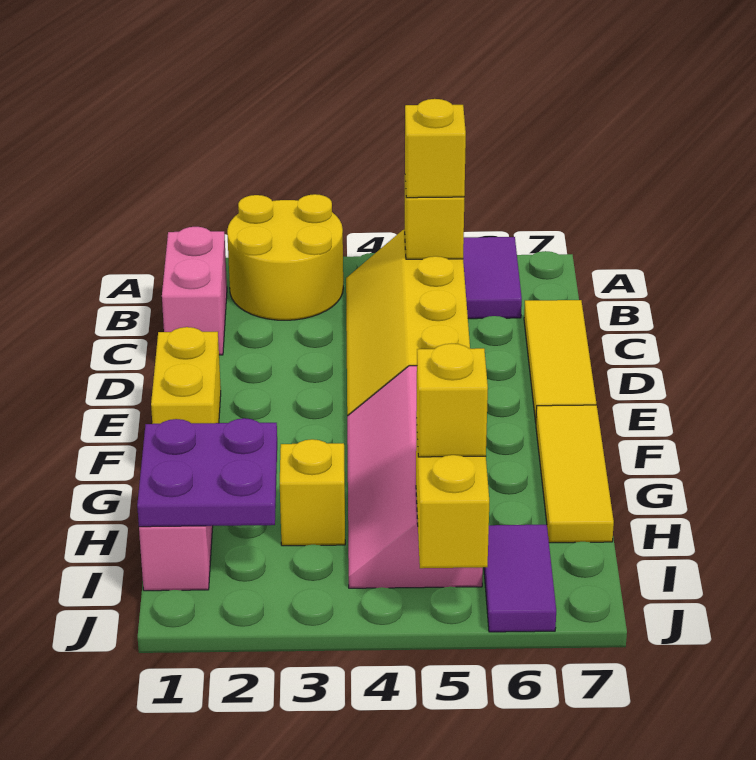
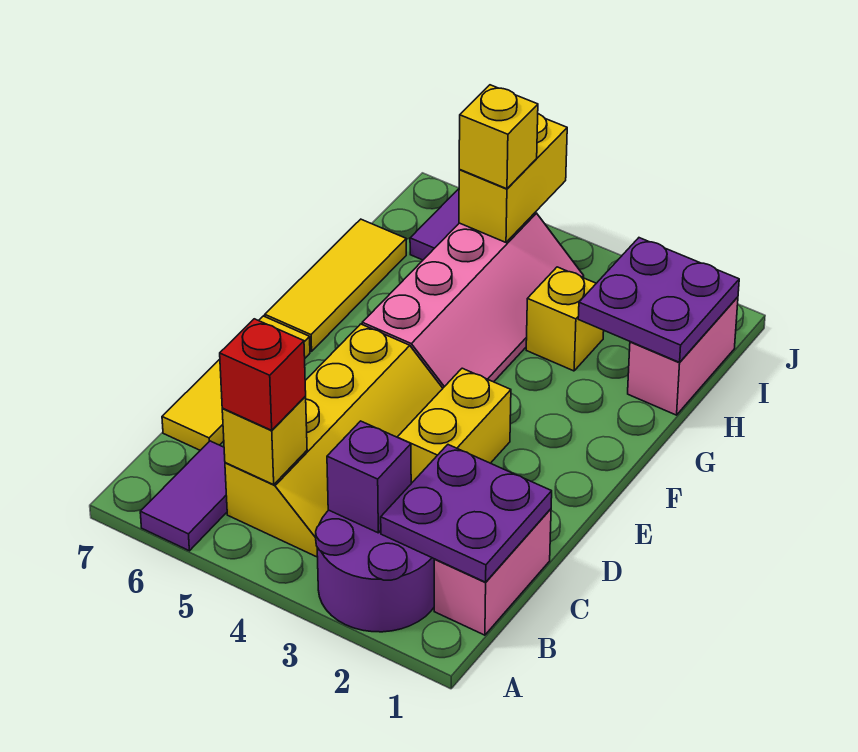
yellow round brick A2:B3 level 1 -> purple round brick A2:B3 level 1
none -> purple plate B1:C2 level 2
none -> purple brick B3 level 2
yellow brick B5 level 3 -> red brick B5 level 3
yellow brick E1:F1 level 1 -> yellow brick D3:E3 level 1

